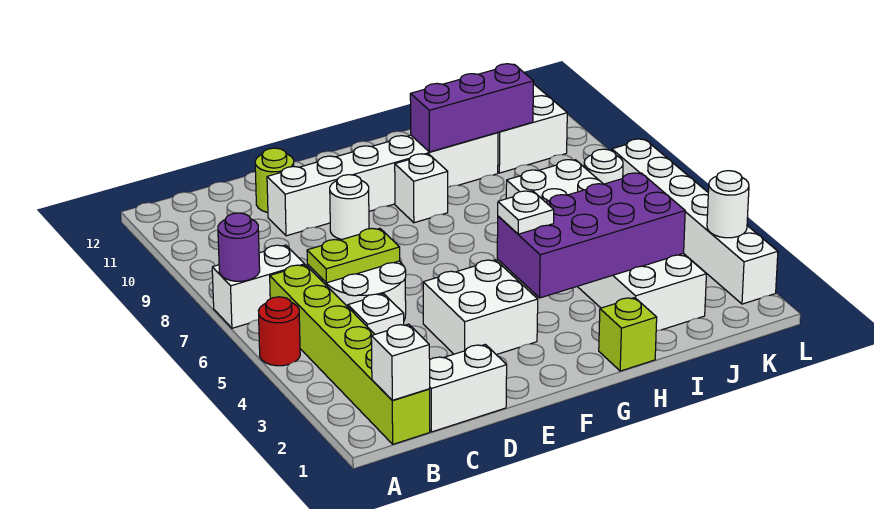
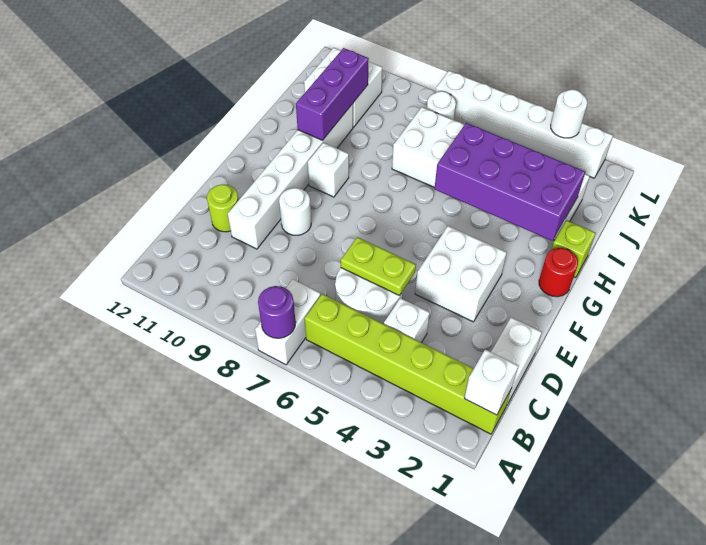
red round brick A5 level 1 -> red round brick G1 level 1
lime plate C6:D6 level 2 -> lime plate D5:D6 level 2
purple brick G3:J4 level 2 -> purple brick H2:I5 level 2
white plate G4 level 3 -> none

